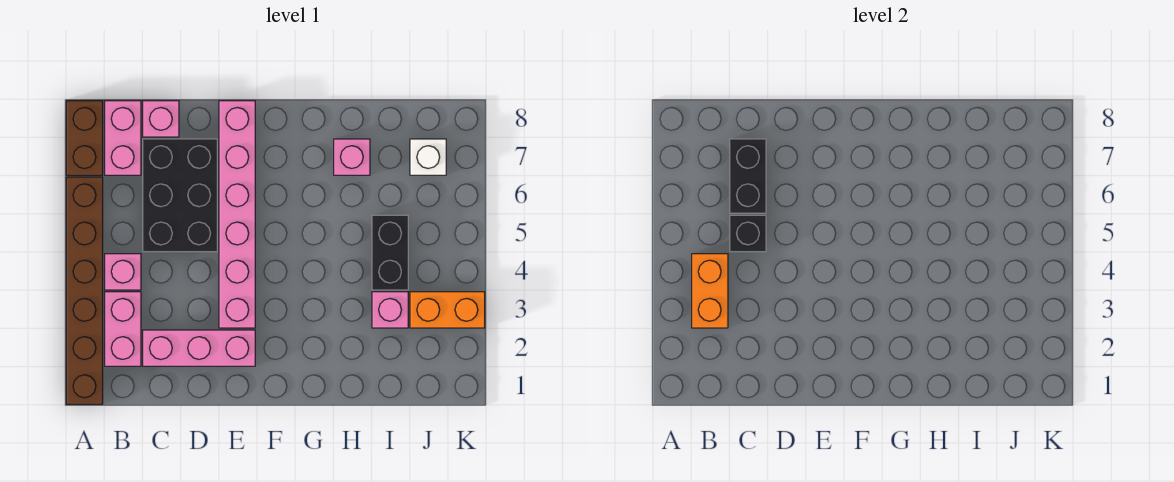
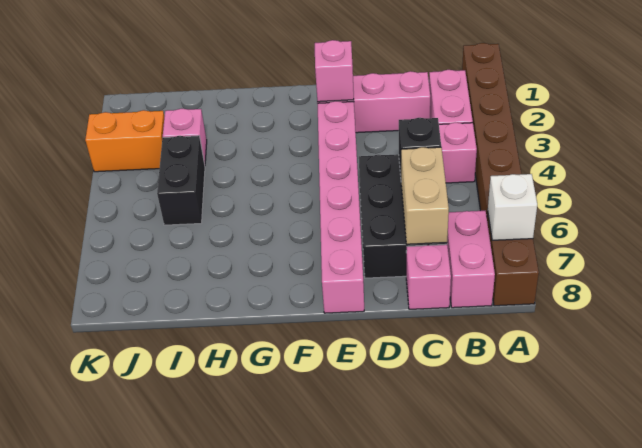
orange brick B3:B4 level 2 -> none
black brick C6:C7 level 2 -> tan brick C6:C7 level 2
pink brick H7 level 1 -> pink brick E2 level 2
white brick J7 level 1 -> white brick A7 level 2

